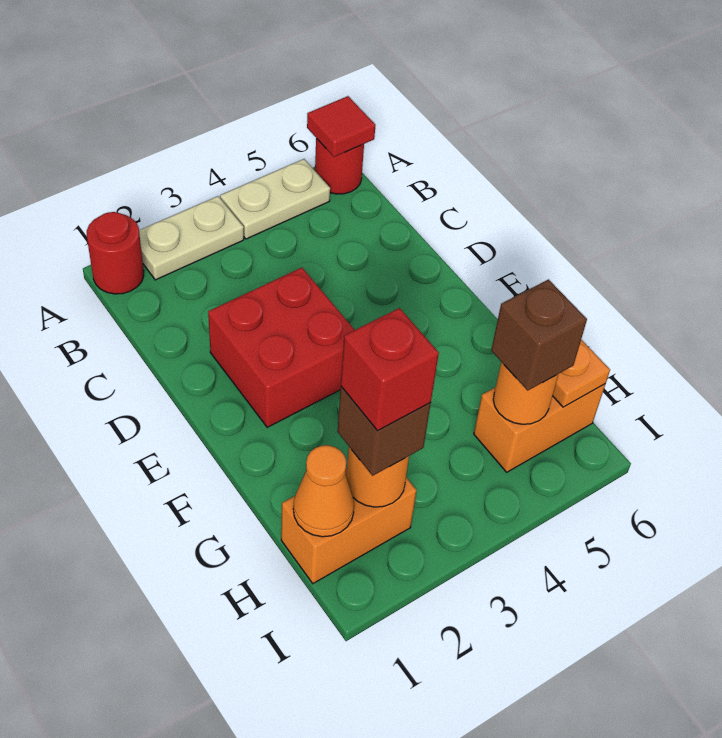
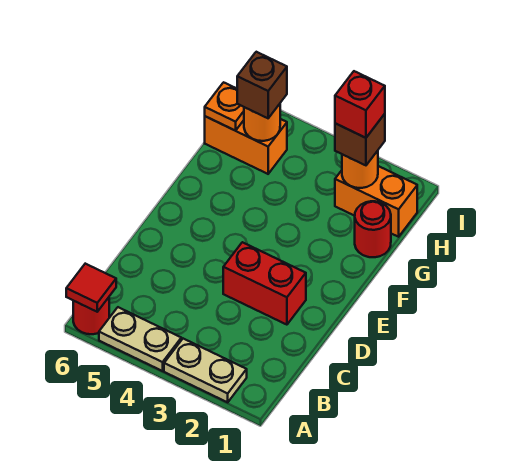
red round brick A1 level 1 -> red round brick G1 level 1
red brick D2:E3 level 1 -> red brick D2:D3 level 1
orange cone H1 level 2 -> none

